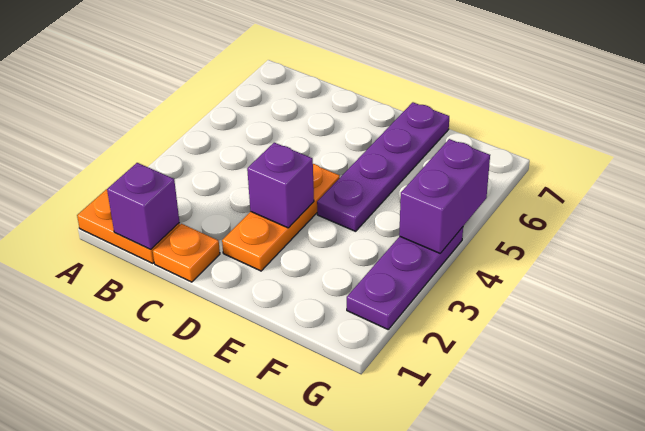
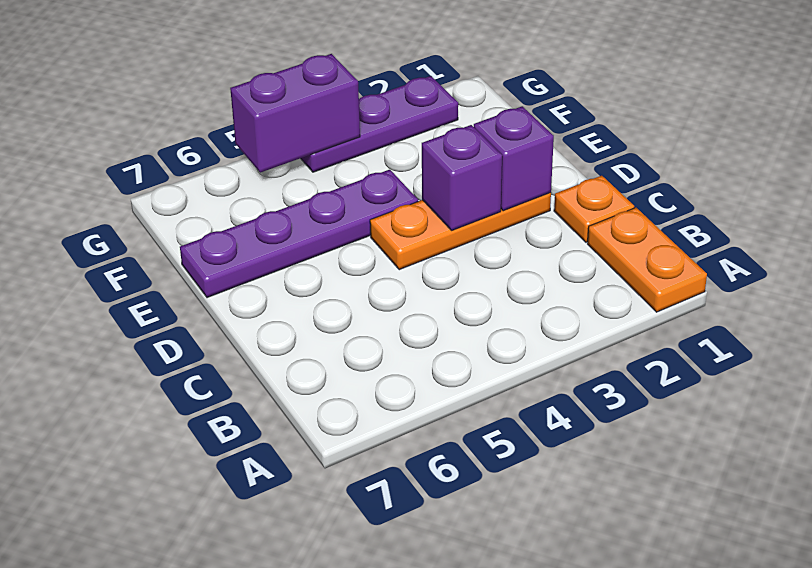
purple brick B1 level 2 -> purple brick D2 level 2

